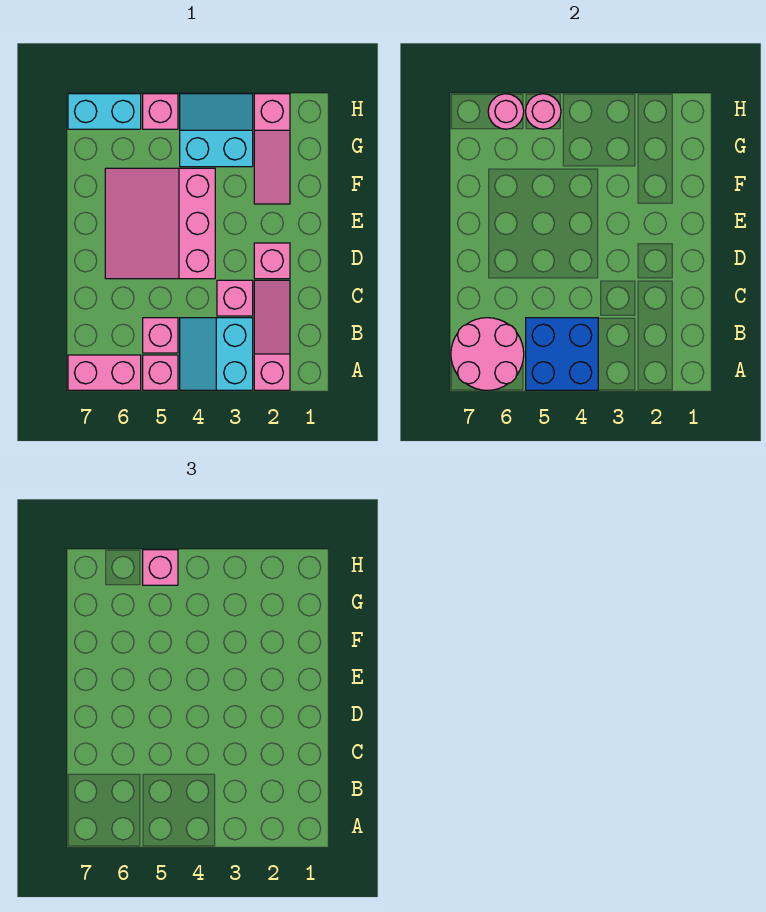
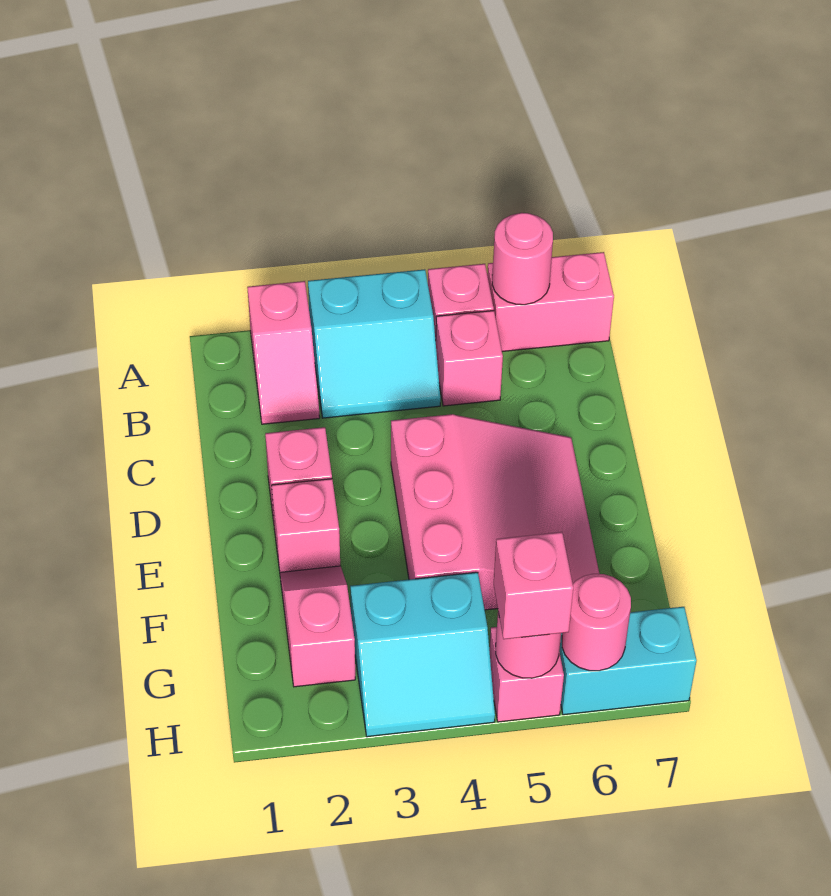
pink slope A2:C2 level 1 top A -> pink slope A2:B2 level 1 top A
cyan slope A3:B4 level 1 top 3 -> cyan slope A3:B4 level 1 top A
blue brick A4:B5 level 2 -> none
pink round brick A6:B7 level 2 -> pink round brick A6 level 2
pink brick C3 level 1 -> pink brick E2 level 1
pink slope F2:H2 level 1 top H -> pink slope F2:G2 level 1 top G

